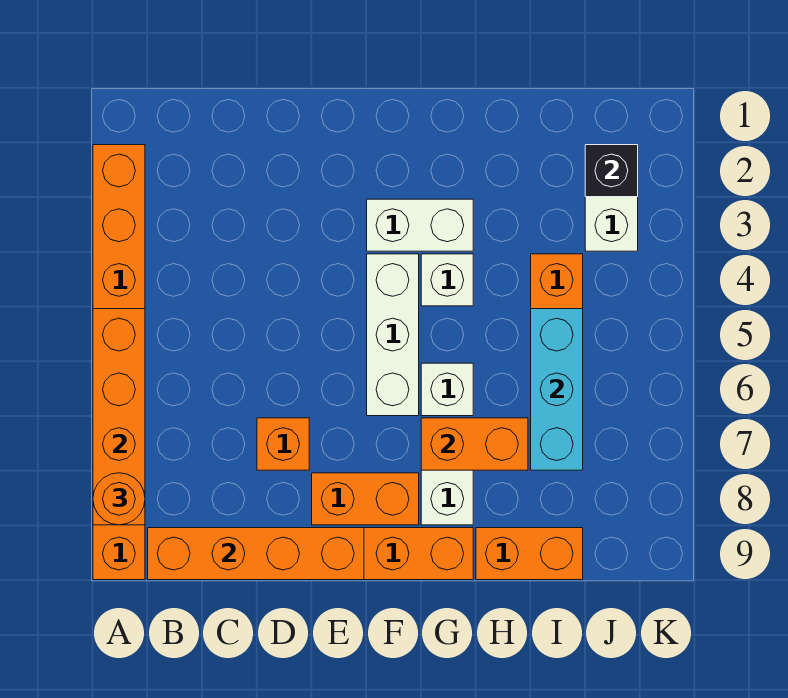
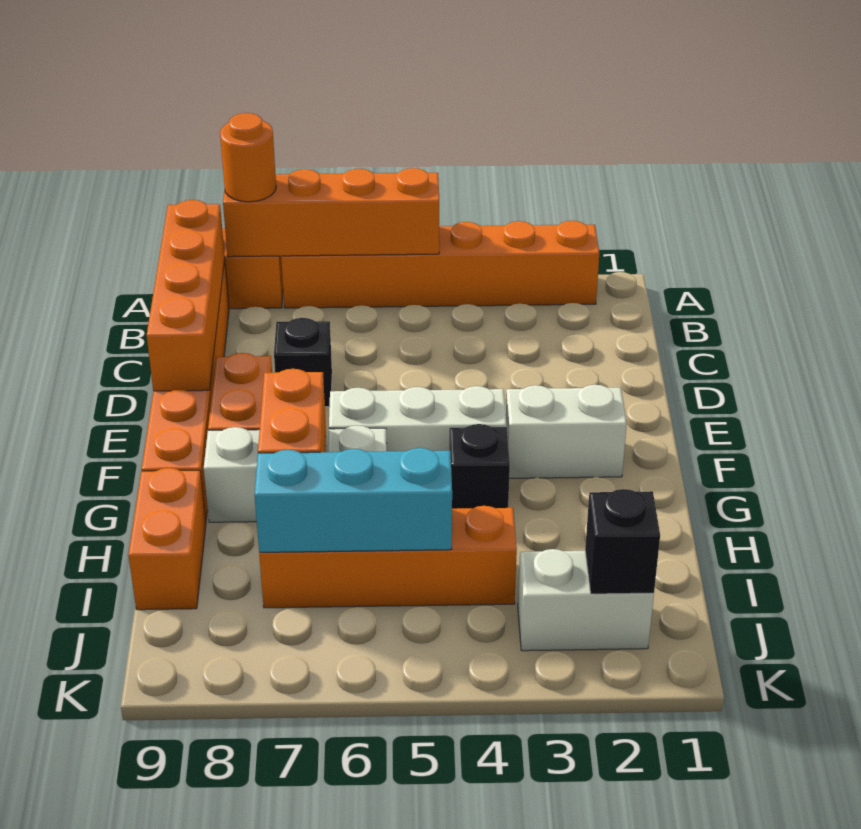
orange brick D7 level 1 -> black brick D7 level 1
white brick F3:G3 level 1 -> white brick F2:F3 level 1
white brick G4 level 1 -> black brick G4 level 1

